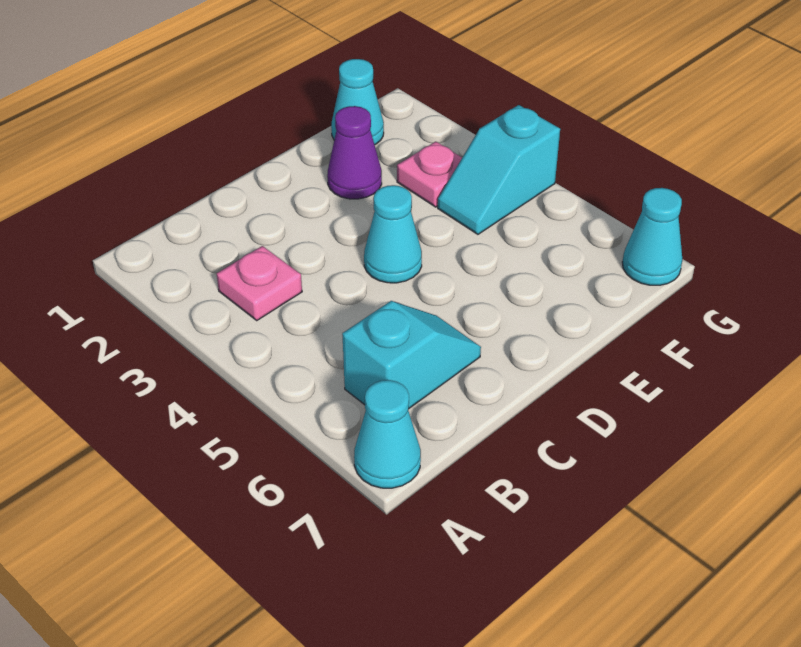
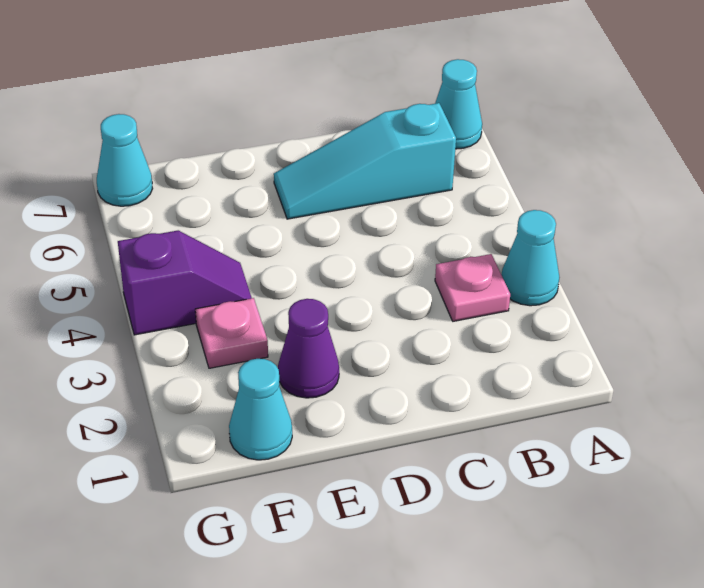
cyan slope B6:C6 level 1 top B -> cyan slope B6:D6 level 1 top B
cyan cone D4 level 1 -> cyan cone A3 level 1
cyan slope F4:G4 level 1 top G -> purple slope F4:G4 level 1 top G

